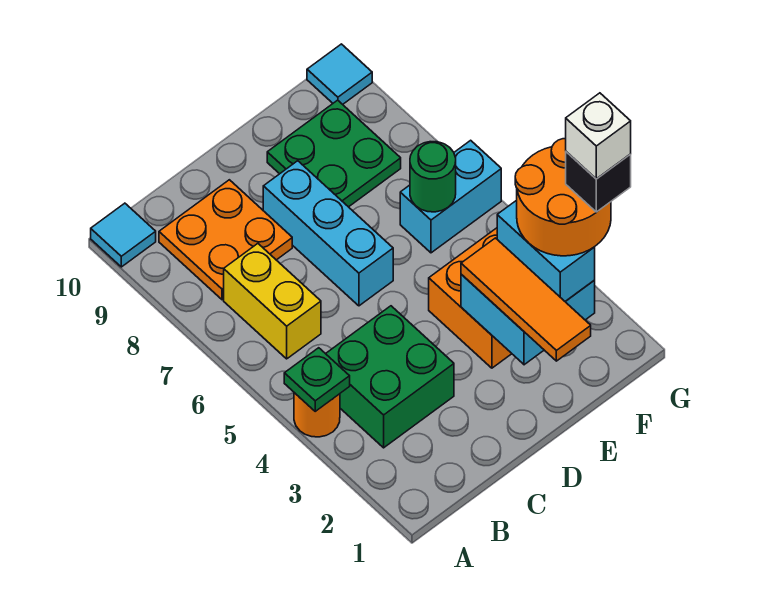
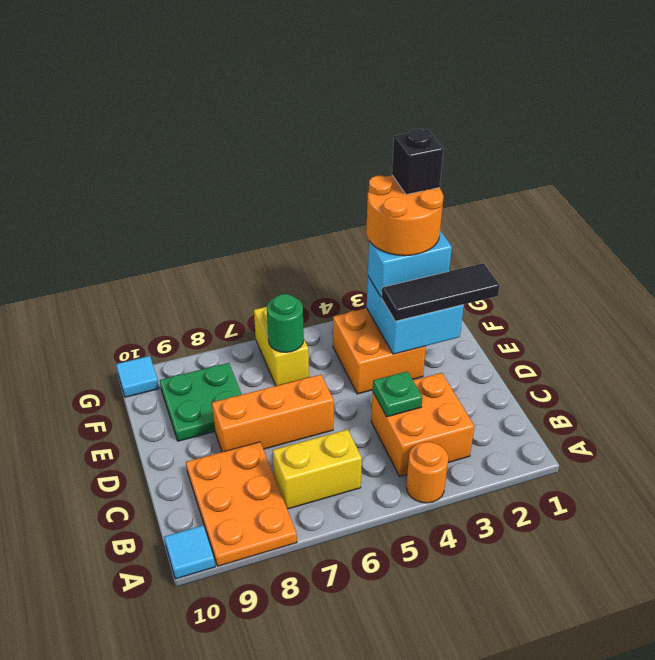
green plate A4 level 2 -> green plate C4 level 2
green brick B3:C4 level 1 -> orange brick B3:C4 level 1
orange plate B8:C9 level 1 -> orange plate A8:C9 level 1
cyan brick D6:D8 level 1 -> orange brick D6:D8 level 1
orange tile E1:E3 level 3 -> black tile E1:E3 level 3
cyan brick F6:G6 level 1 -> yellow brick F6:G6 level 1
white brick G2 level 6 -> none

